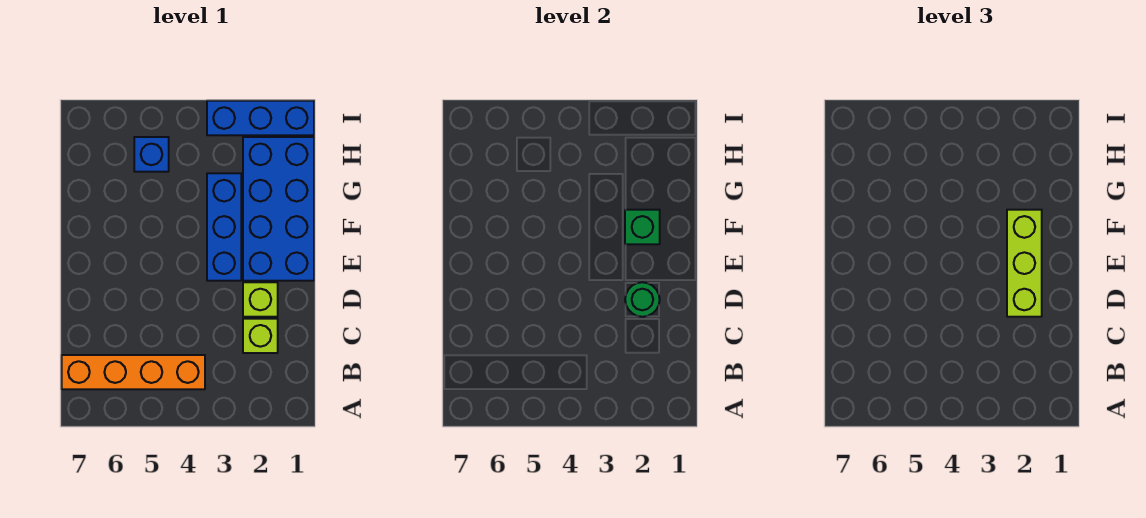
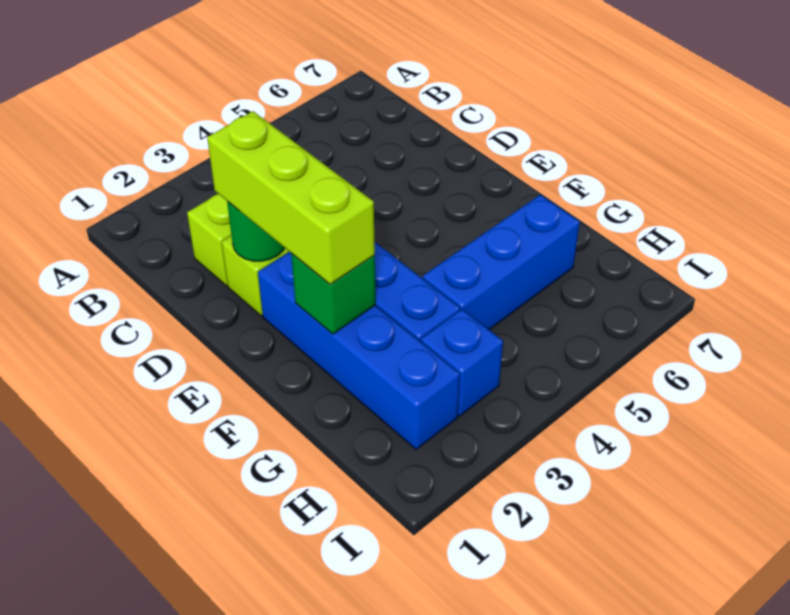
orange brick B4:B7 level 1 -> none
blue brick E1:H2 level 1 -> blue brick E2:H2 level 1
blue brick H5 level 1 -> blue brick H3 level 1
blue brick I1:I3 level 1 -> blue brick G4:G6 level 1

